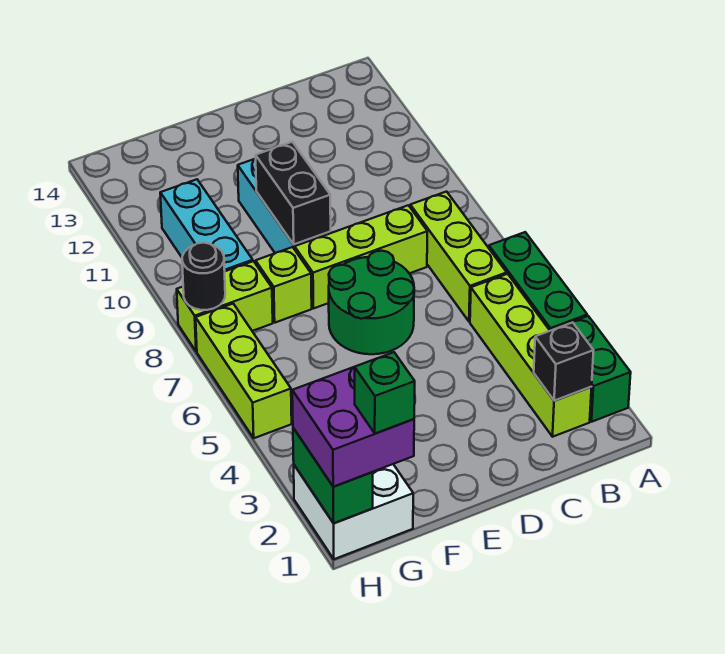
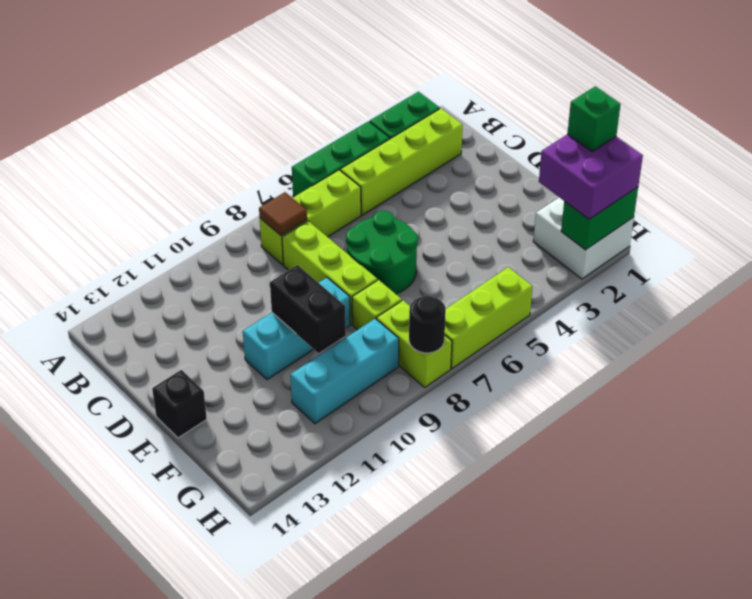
black brick B2 level 2 -> black brick E14 level 1
none -> brown tile B8 level 2
black brick E9:E10 level 2 -> black brick E10:F10 level 2

